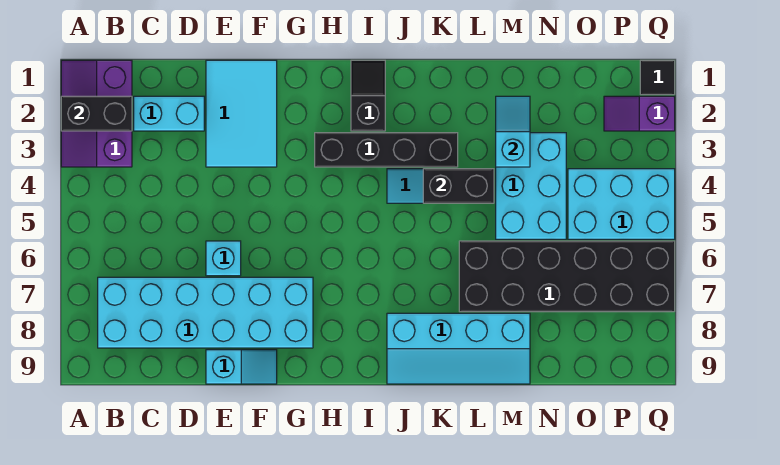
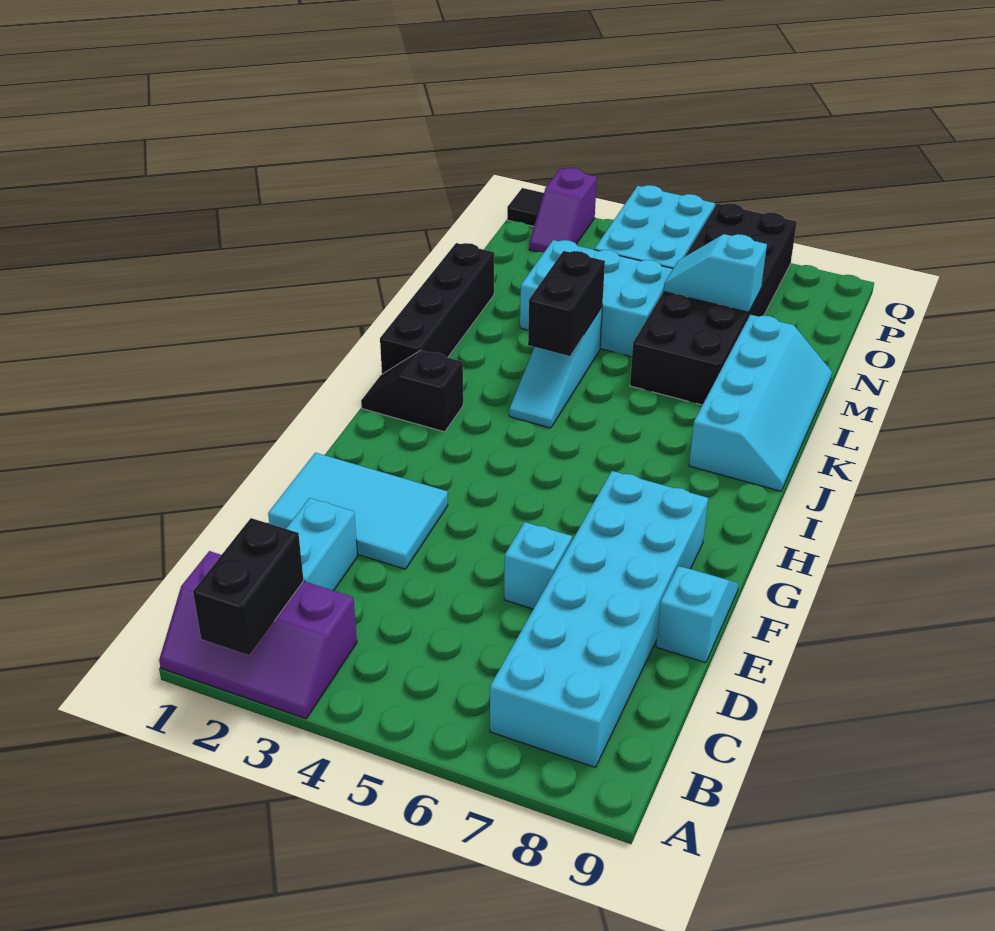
black brick H3:K3 level 1 -> black brick J1:M1 level 1
cyan slope M2:M3 level 2 top 3 -> cyan slope N6:N7 level 2 top 7

